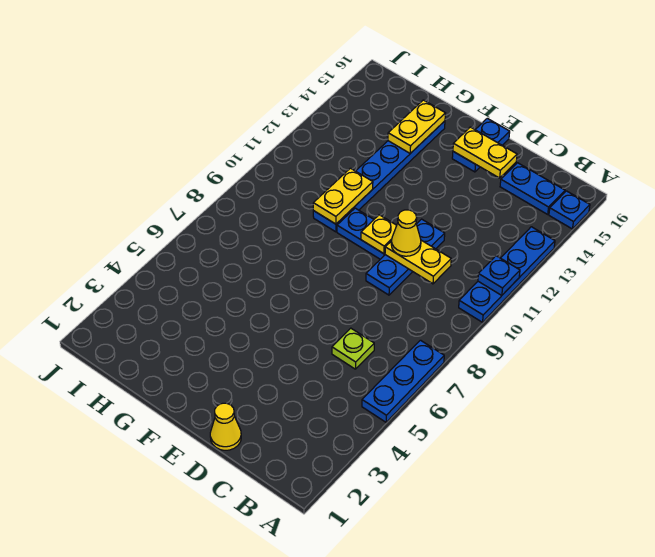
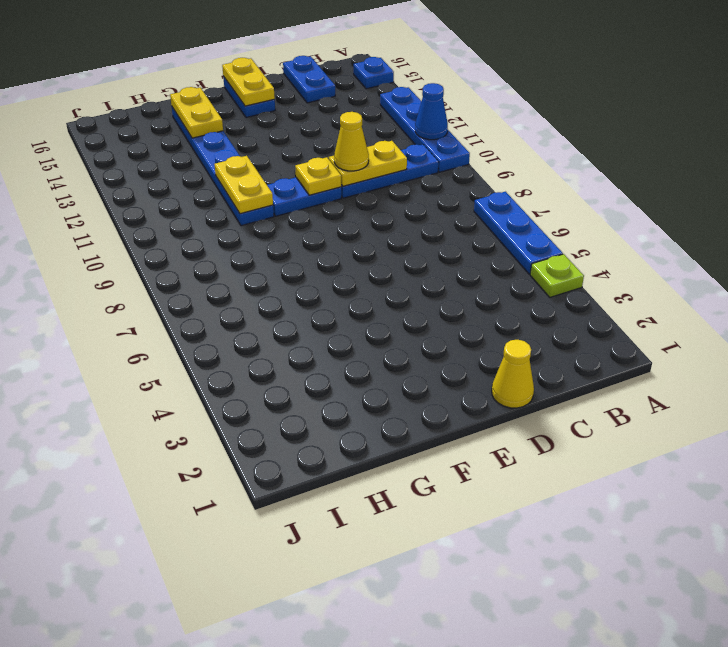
blue plate A11 level 2 -> blue cone A11 level 2
blue plate B15:C15 level 1 -> blue plate C15:C16 level 1
lime plate C6 level 1 -> lime plate A4 level 1
blue plate D9:D11 level 1 -> blue plate B10:D10 level 1
yellow plate D15:E15 level 2 -> yellow plate E15:E16 level 2

